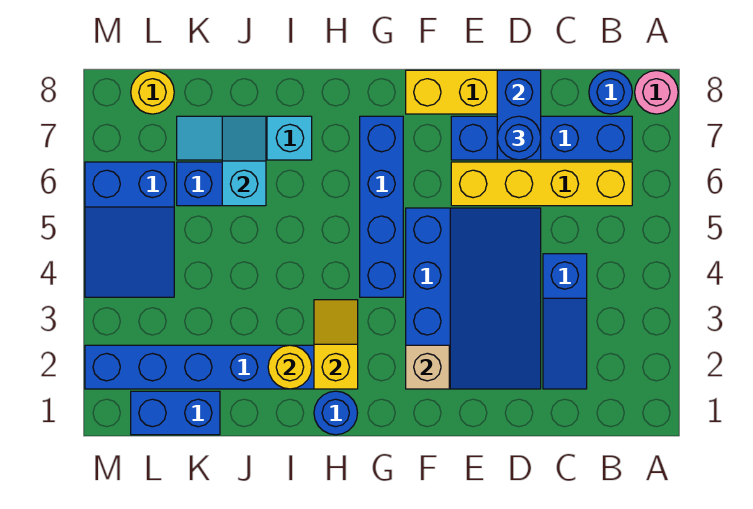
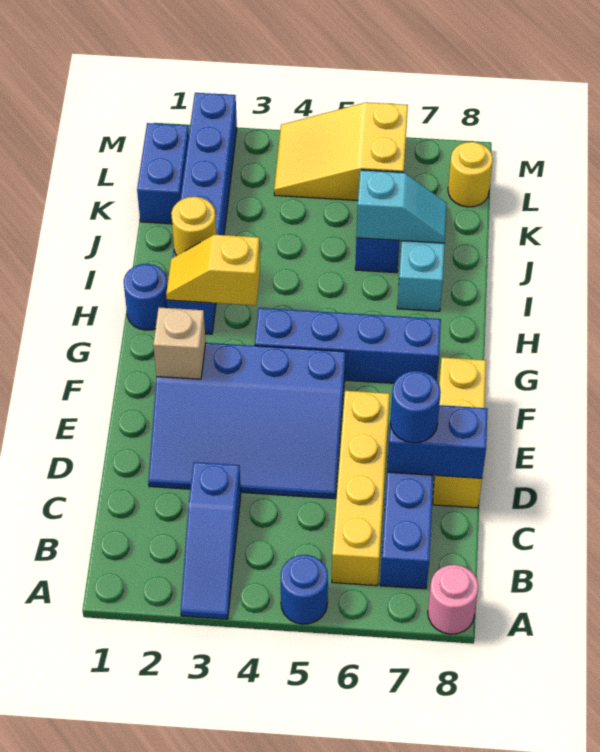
blue round brick B8 level 1 -> blue round brick A5 level 1
blue slope C2:C4 level 1 top 4 -> blue slope A3:C3 level 1 top C
yellow slope H2:H3 level 2 top 2 -> yellow slope H2:H3 level 2 top 3
blue slope L4:M6 level 1 top 6 -> yellow slope L4:M6 level 1 top 6

